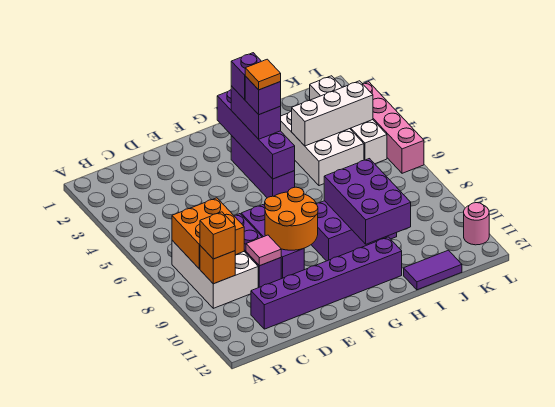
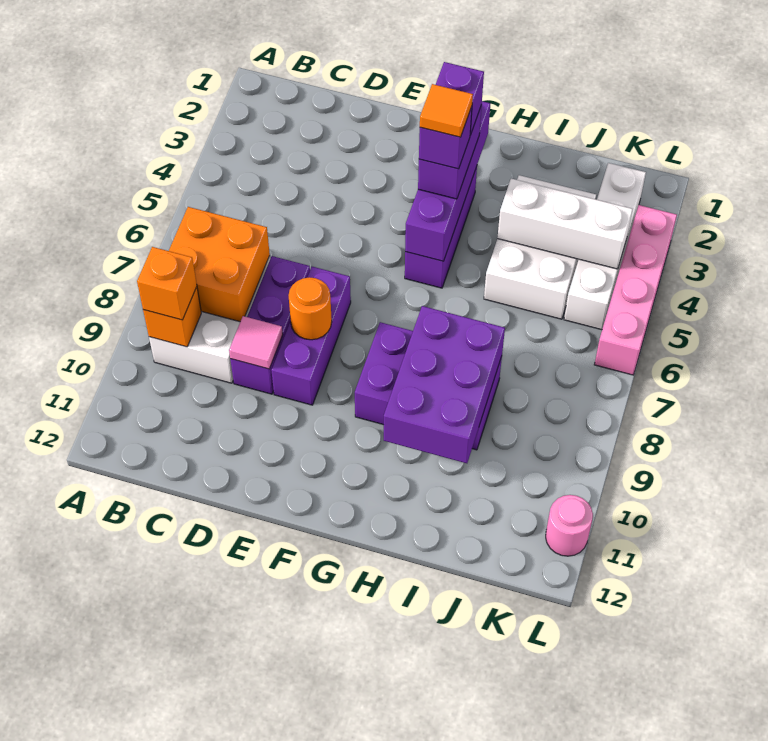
purple brick C11:H11 level 1 -> none
orange round brick E8:F9 level 2 -> orange round brick E8 level 2
purple tile I12:J12 level 1 -> none

